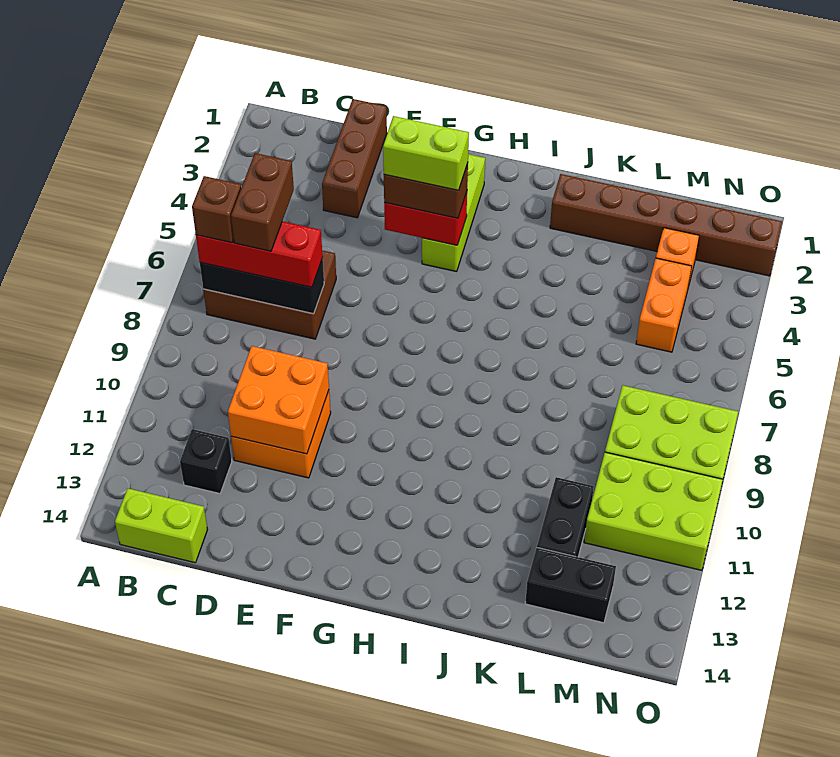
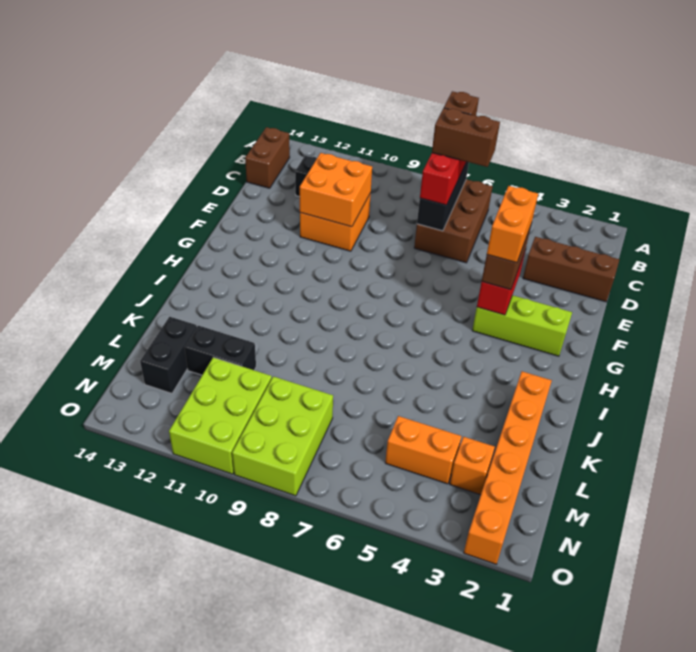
lime brick B14:C14 level 1 -> brown brick B14:C14 level 1
lime brick F4:G4 level 4 -> orange brick F4:G4 level 4
brown brick J2:O2 level 1 -> orange brick J2:O2 level 1

